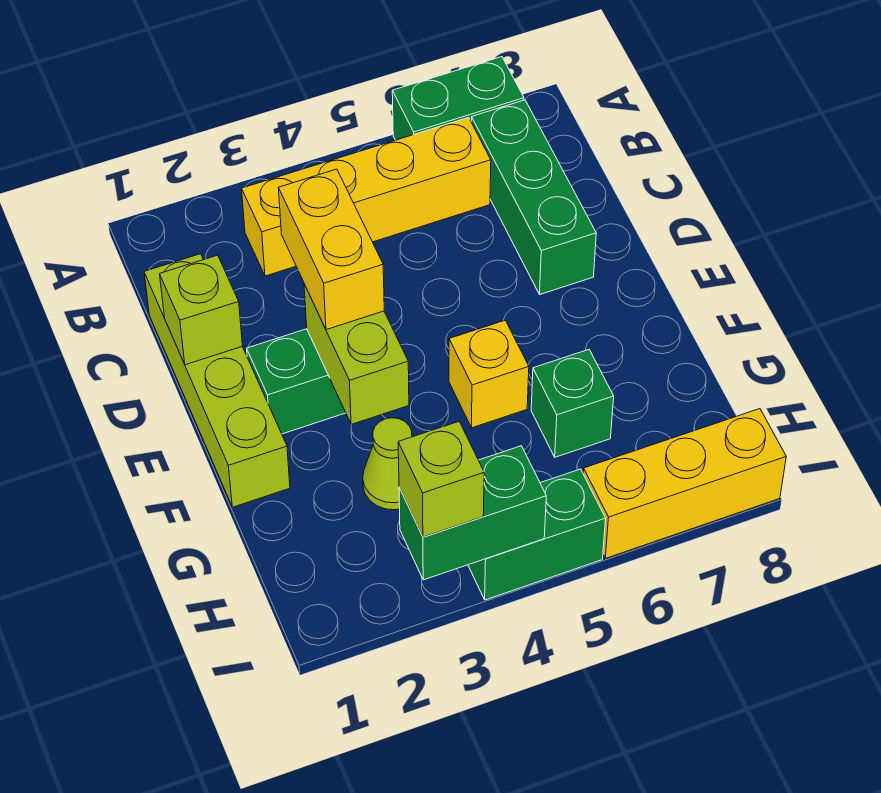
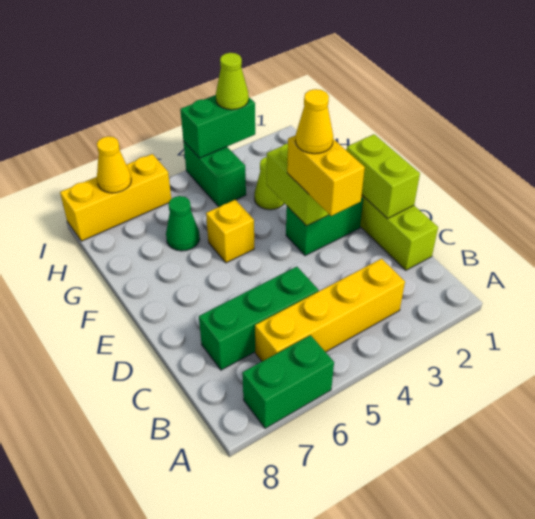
green brick B7:D7 level 1 -> green brick C5:C7 level 1
lime brick D1 level 2 -> lime brick D1:E1 level 2
none -> yellow cone E3 level 4
green brick G6 level 1 -> green cone G6 level 1
lime brick I3 level 3 -> lime cone I3 level 3
green brick I4:I5 level 1 -> green brick H4:I4 level 1
none -> yellow cone I7 level 2

